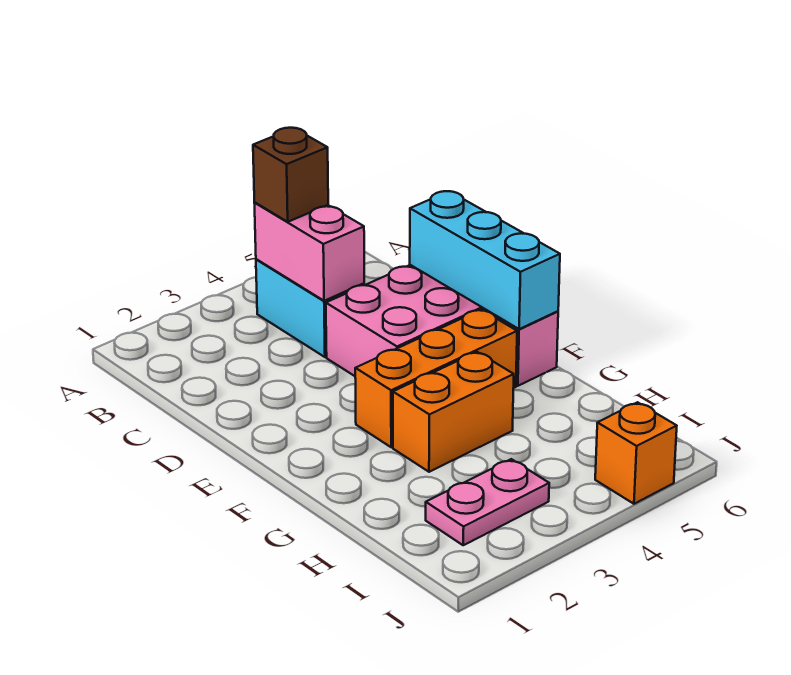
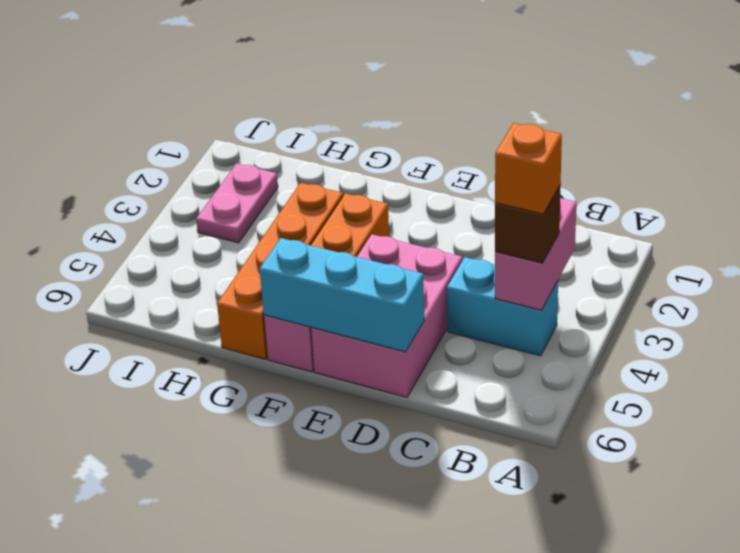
pink brick B4:C4 level 2 -> pink brick B3:B4 level 2
orange brick G3:G4 level 1 -> orange brick G3:G6 level 1
orange brick J5 level 1 -> orange brick B4 level 4

